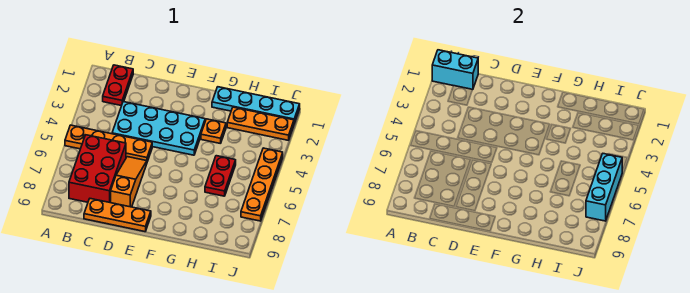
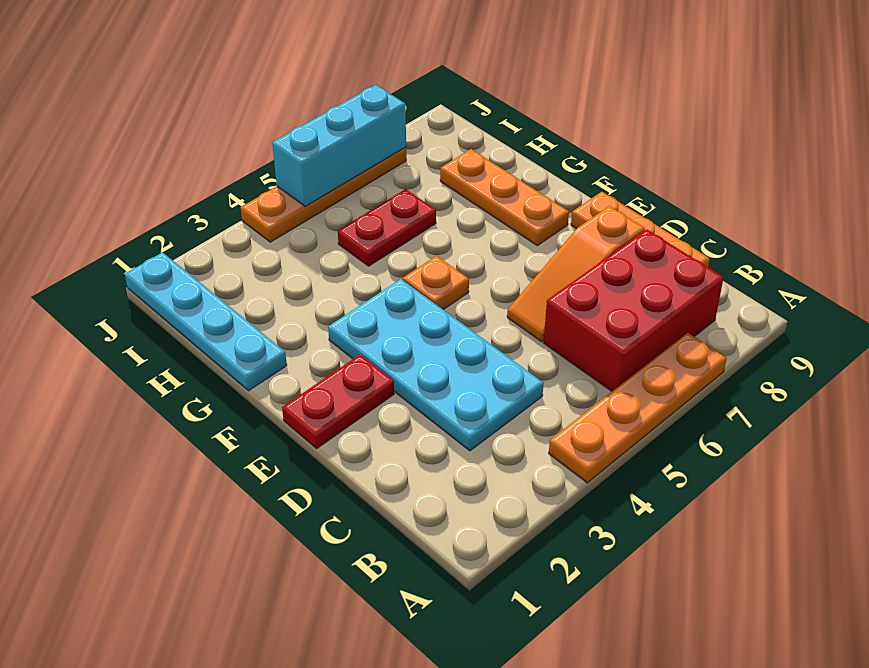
cyan brick A1:B1 level 2 -> none
orange plate A5:D5 level 1 -> orange plate A4:A7 level 1
red plate B1:B2 level 1 -> red plate E1:E2 level 1
orange plate G3 level 1 -> orange plate F5 level 1
orange plate H2:J2 level 1 -> orange plate F8:H8 level 1

